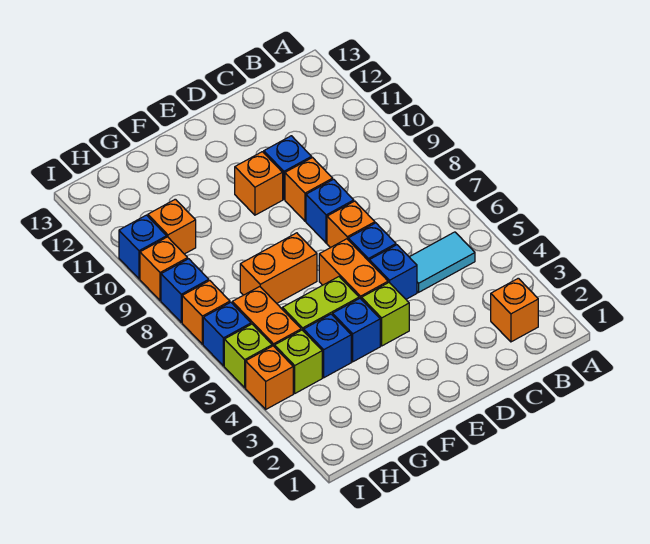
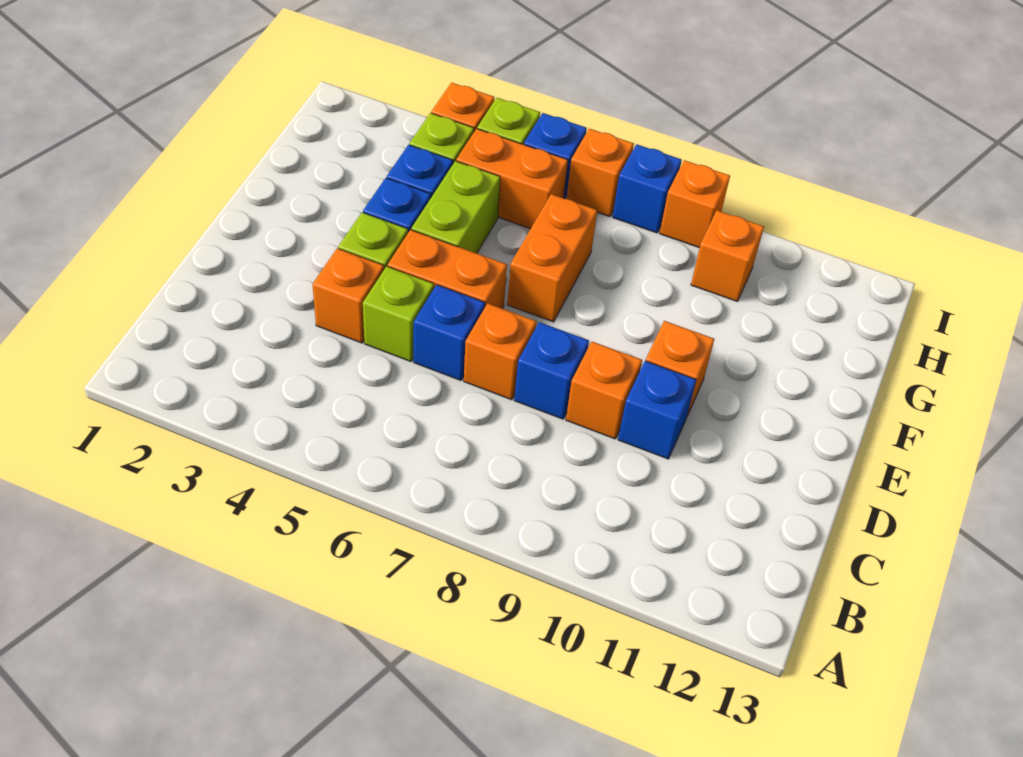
orange brick B2 level 1 -> orange brick D4 level 1
cyan tile B5:C5 level 1 -> none
blue brick D5 level 1 -> lime brick D5 level 1
blue brick I10 level 1 -> none

